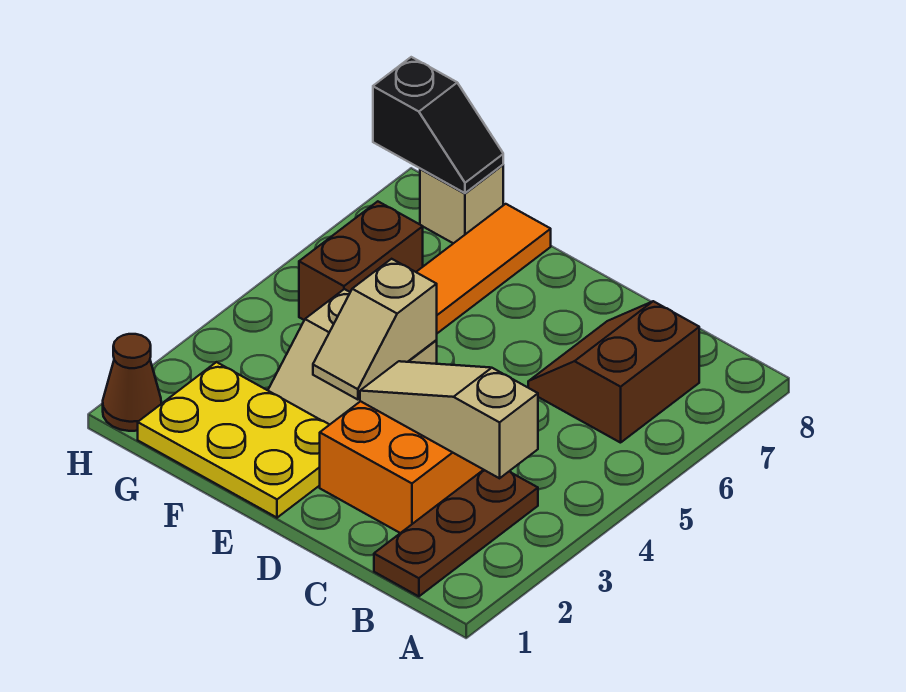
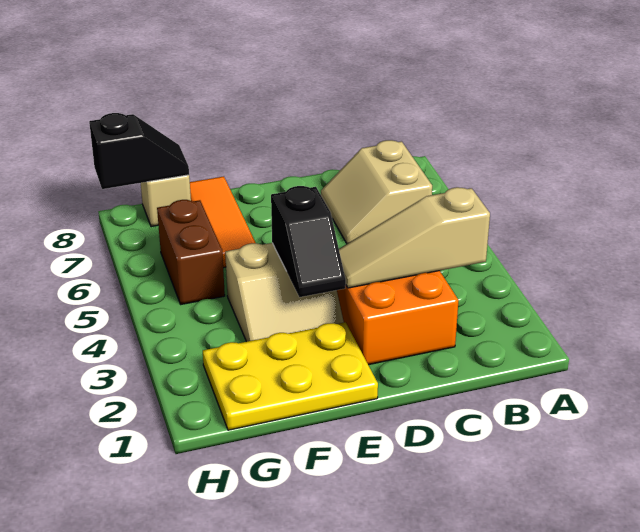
brown plate B1:B3 level 1 -> none
brown slope B6:C7 level 1 top B -> tan slope B6:C7 level 1 top B
tan slope E3:E4 level 2 top 4 -> black slope E3:E4 level 2 top 4
brown cone H1 level 1 -> none

